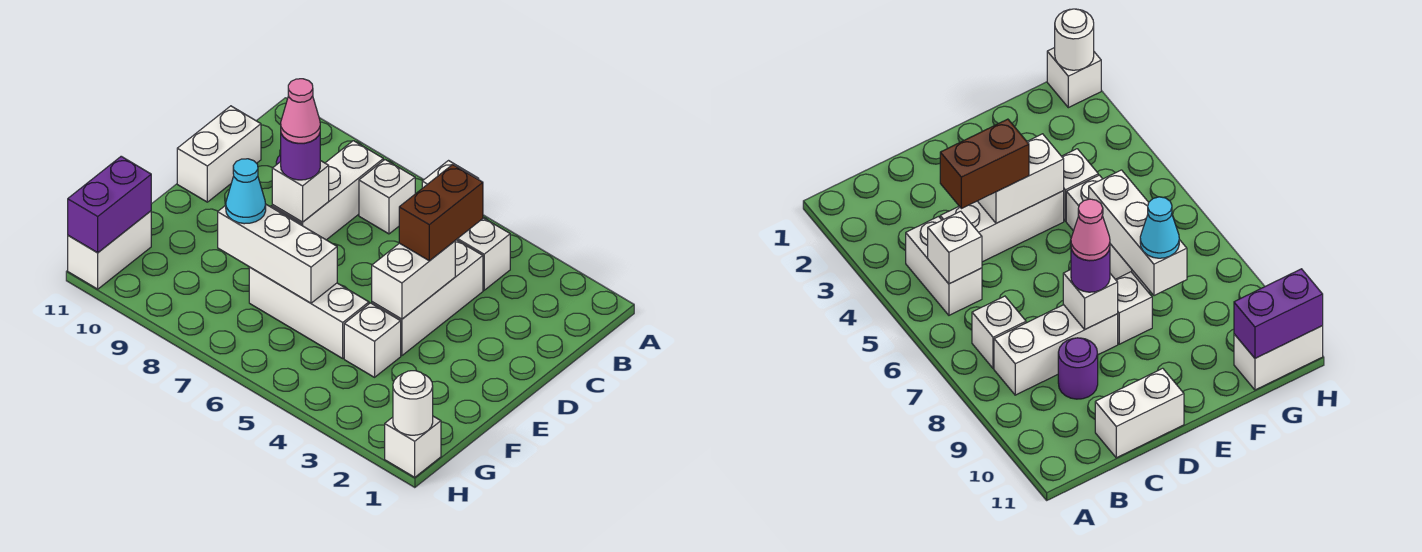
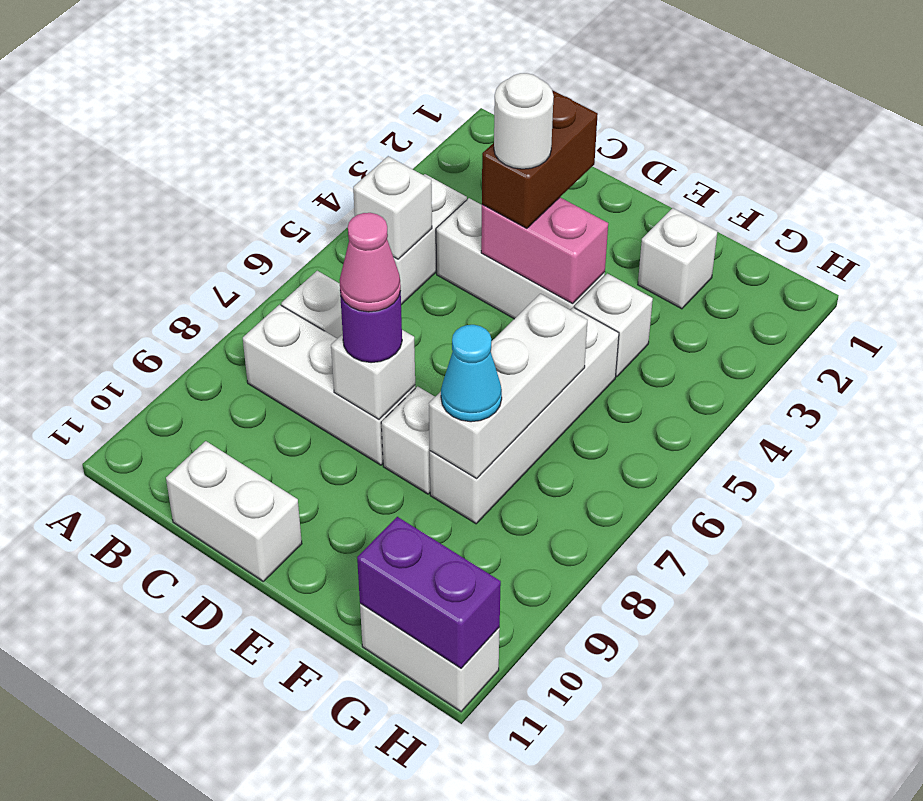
brown brick C4:D4 level 3 -> brown brick D3:D4 level 3
purple round brick C9 level 1 -> none
white brick D4:E4 level 2 -> pink brick D4:E4 level 2
white brick F5:F7 level 1 -> white brick F5:F8 level 1
white brick H1 level 1 -> white brick F2 level 1
white round brick H1 level 2 -> white round brick D4 level 4

